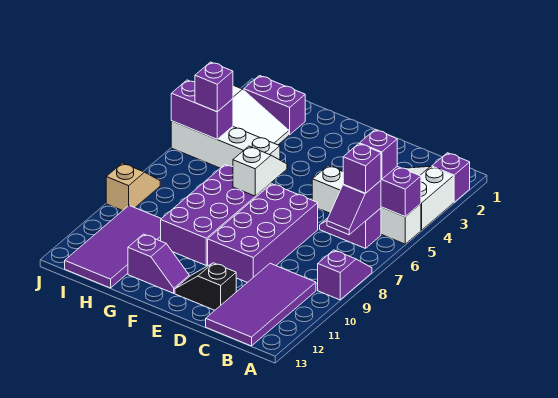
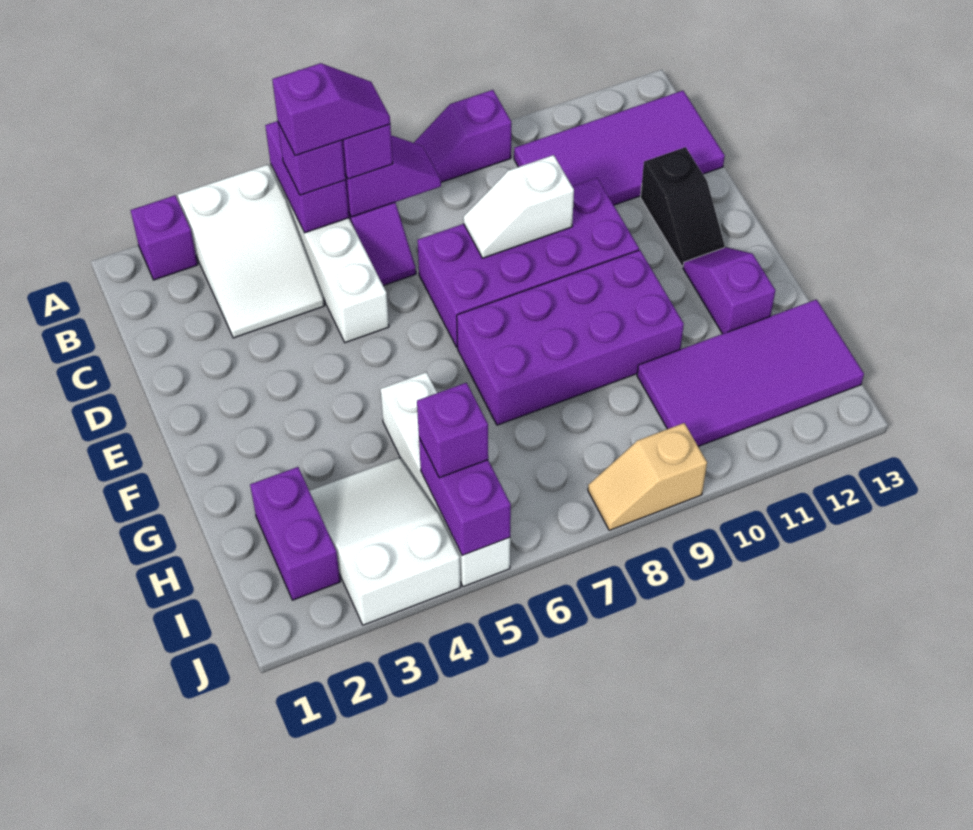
none -> purple slope B5:B6 level 4 top 5
white slope F6:F7 level 2 top 7 -> white slope D8:D9 level 2 top 9

